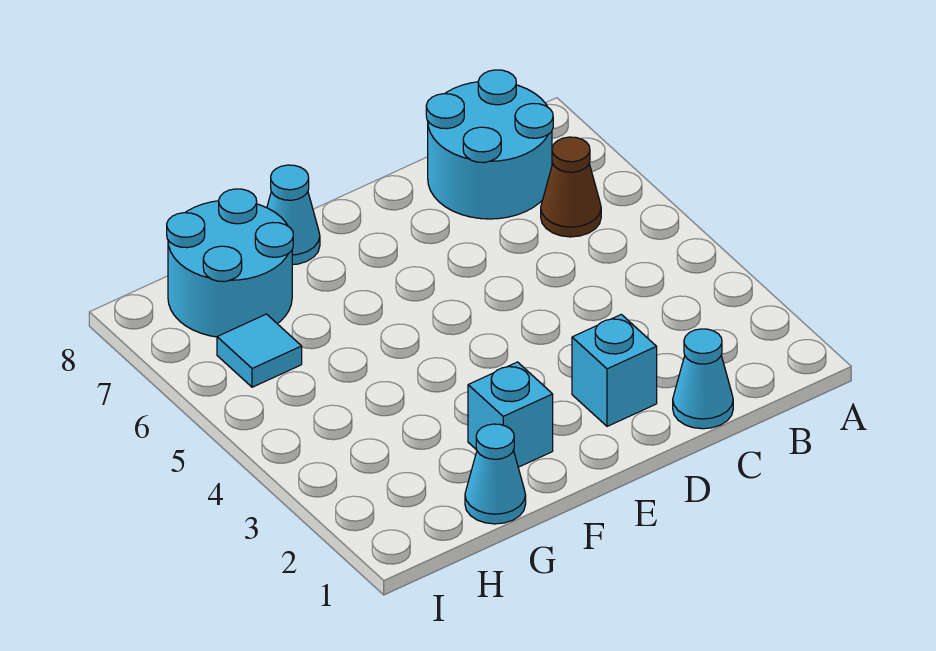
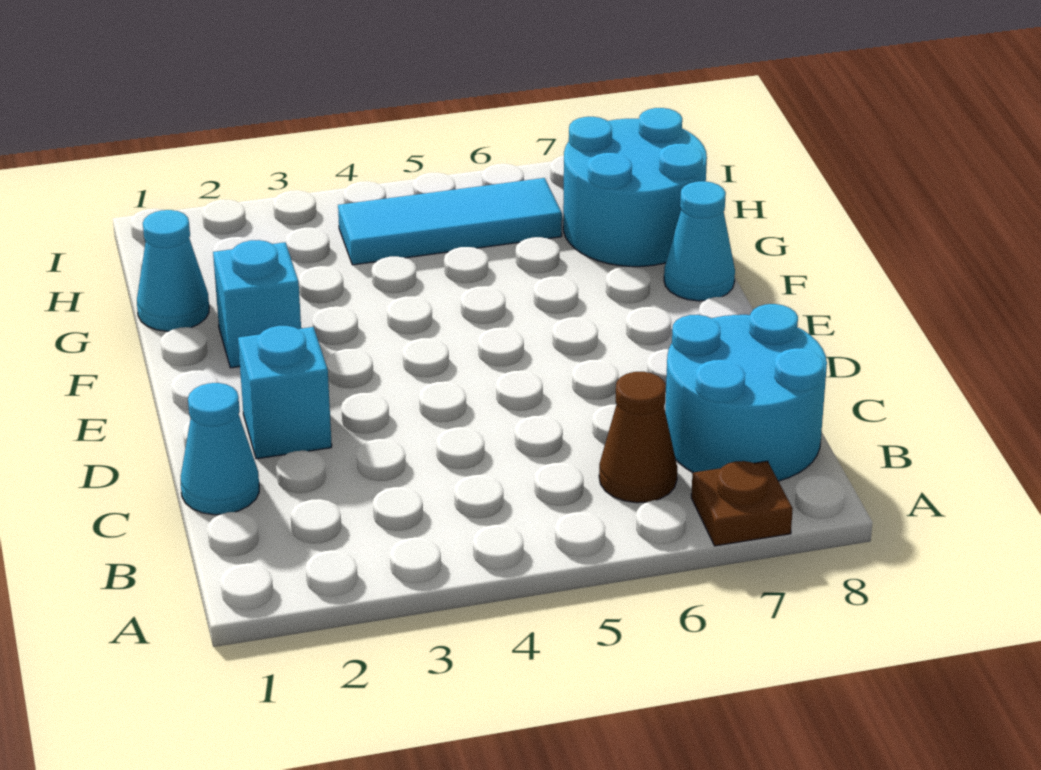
none -> brown plate A7 level 1
cyan tile H6 level 1 -> cyan tile H4:H6 level 1

